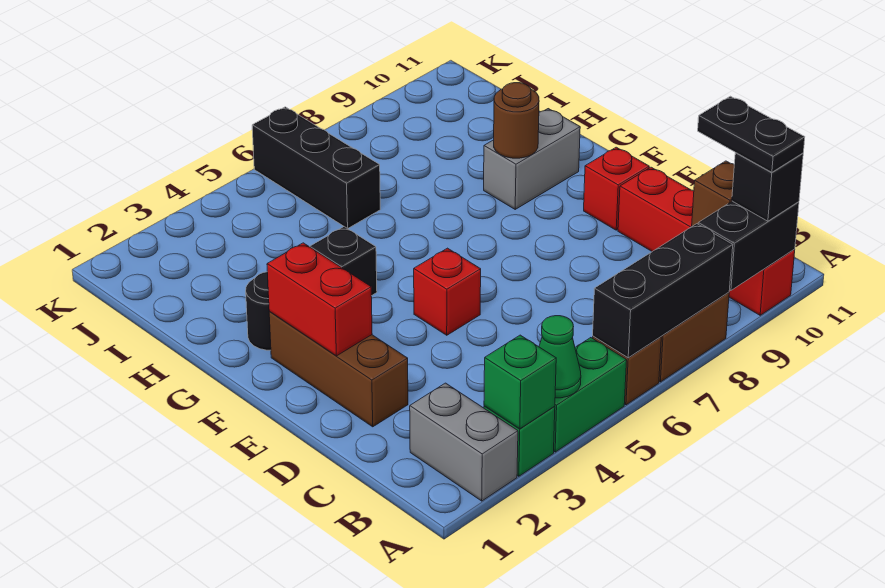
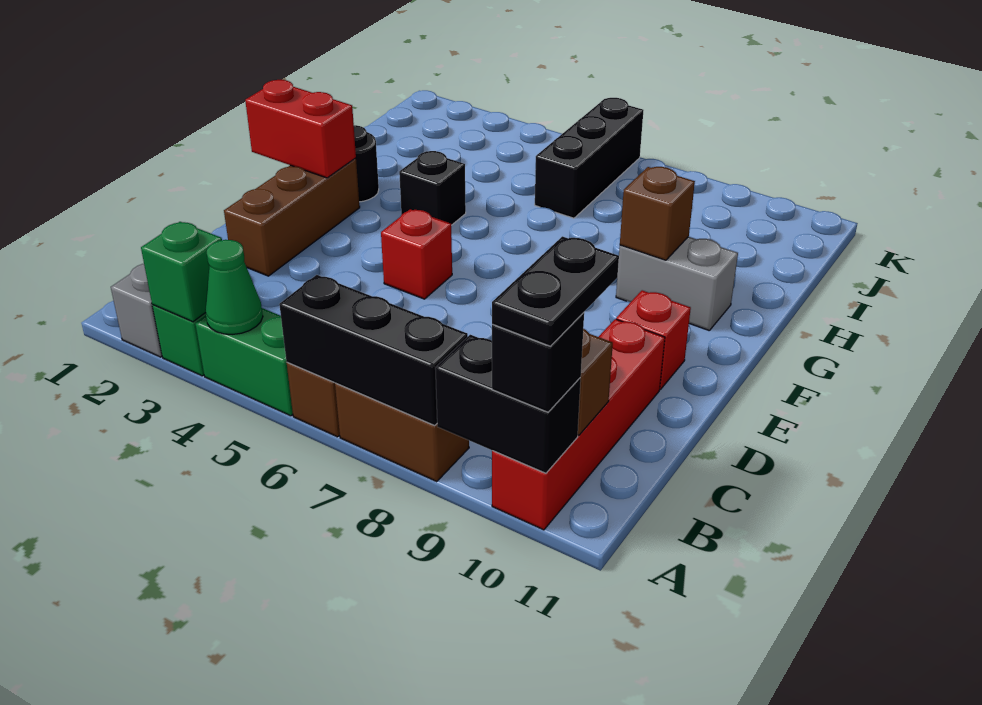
red brick E2:F2 level 2 -> red brick F1:F2 level 2
brown round brick G9 level 2 -> brown brick G9 level 2

